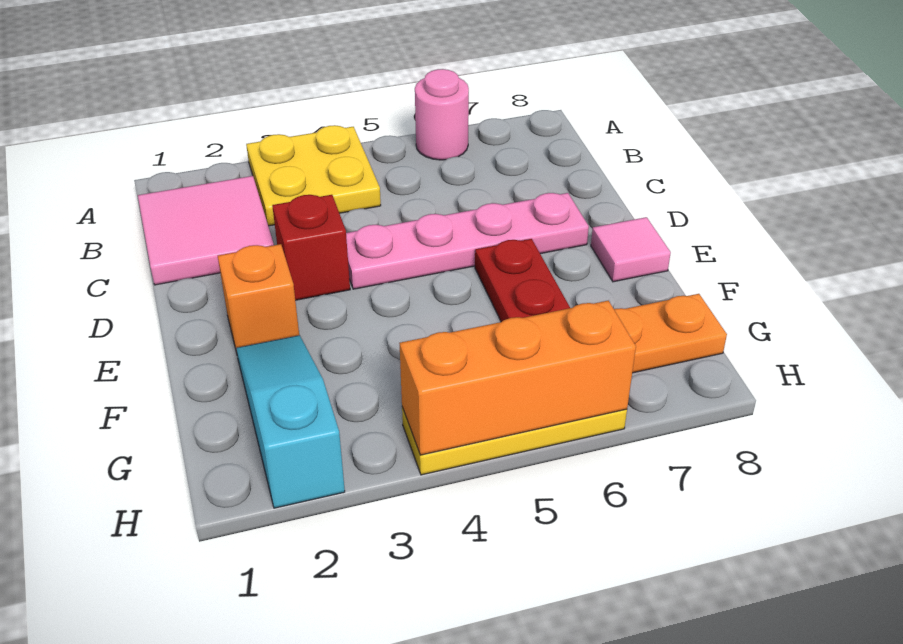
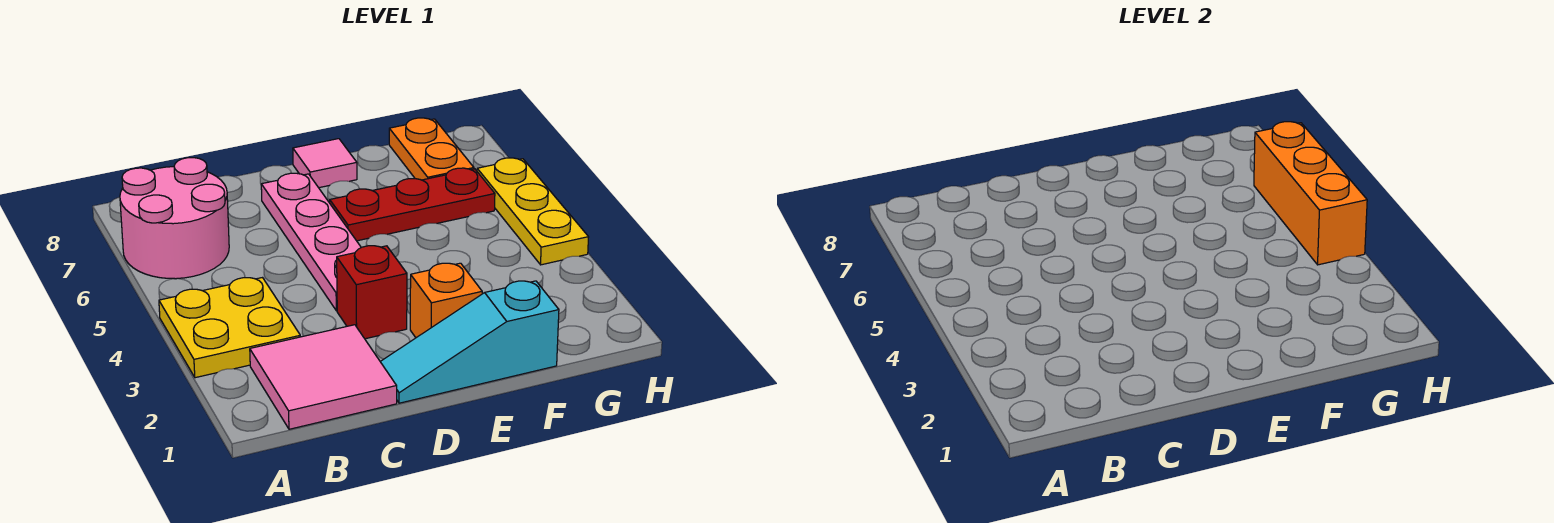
pink round brick A6 level 1 -> pink round brick A6:B7 level 1
cyan slope F2:H2 level 1 top H -> cyan slope D1:F1 level 1 top F

